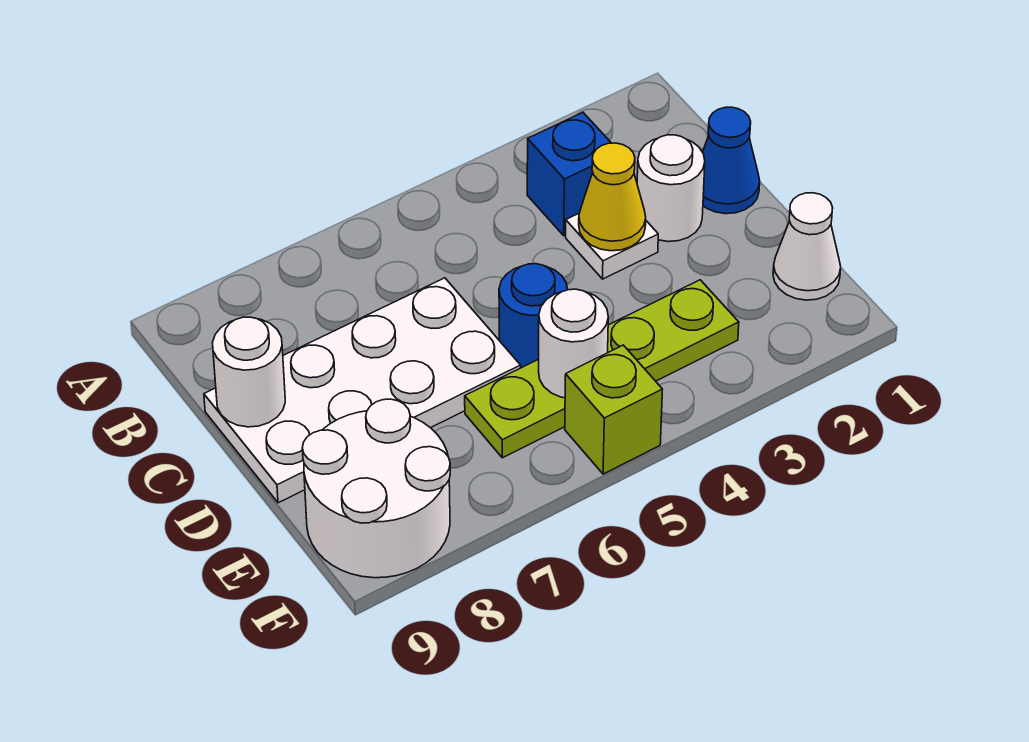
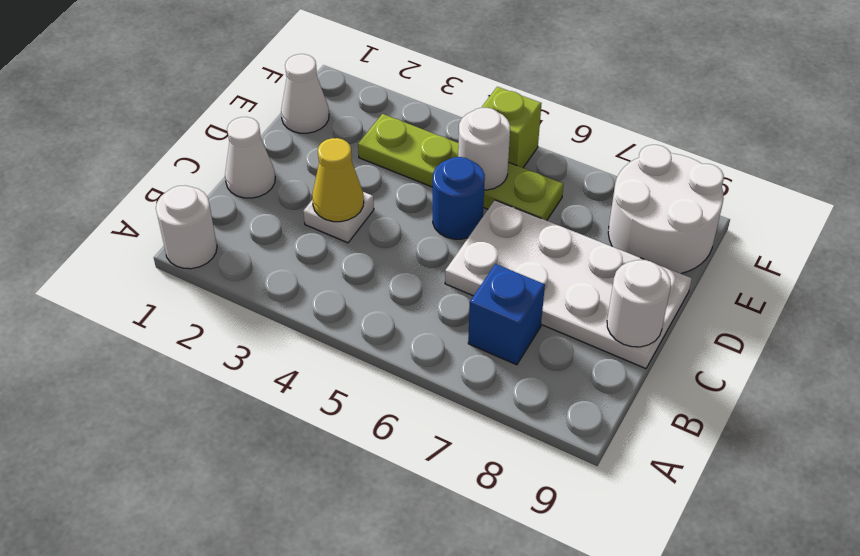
blue brick B3 level 1 -> blue brick B7 level 1
blue cone C1 level 1 -> white cone C1 level 1
white round brick C2 level 1 -> white round brick A1 level 1

